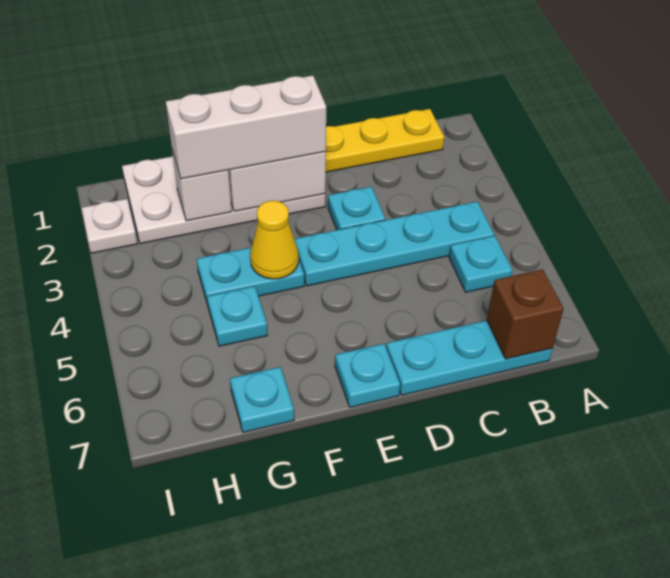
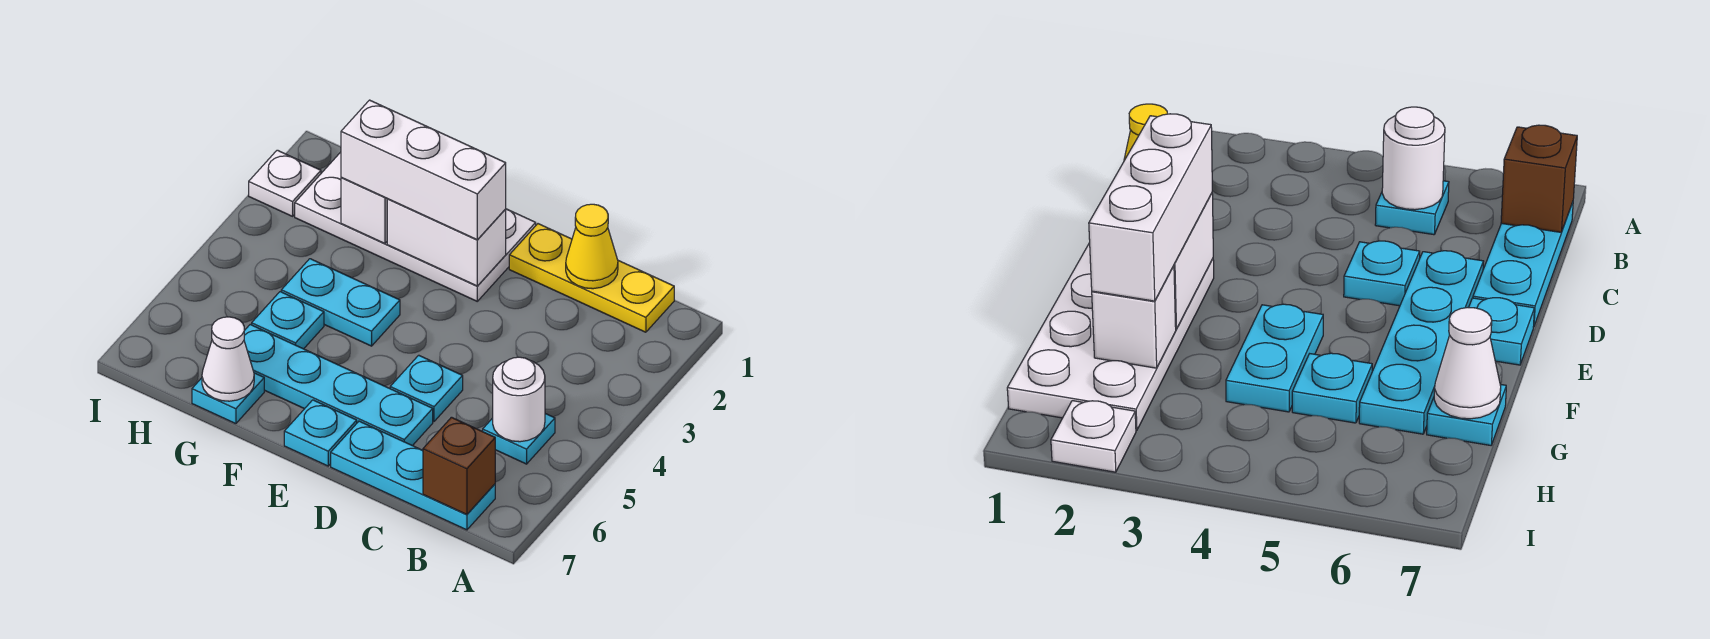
cyan plate B4:E4 level 1 -> cyan plate D6:G6 level 1
none -> white round brick B5 level 2
cyan plate D3 level 1 -> cyan plate D5 level 1
yellow cone F4 level 2 -> yellow cone C1 level 2
none -> white cone G7 level 2

